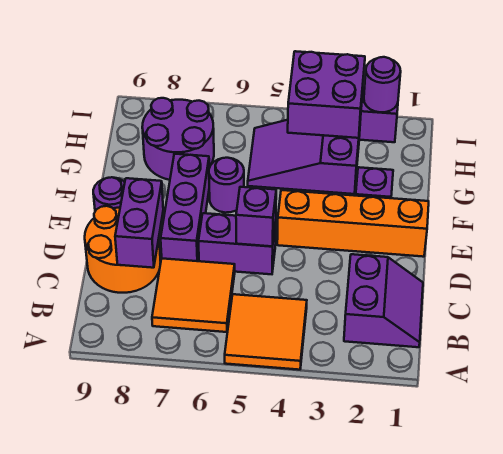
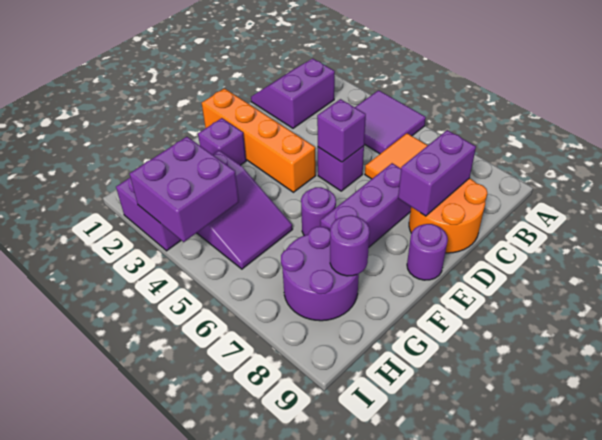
orange tile A4:B5 level 1 -> purple tile A4:B5 level 1
purple brick D5:D6 level 1 -> purple brick D5 level 1
purple round brick I2 level 2 -> purple round brick G8 level 2

